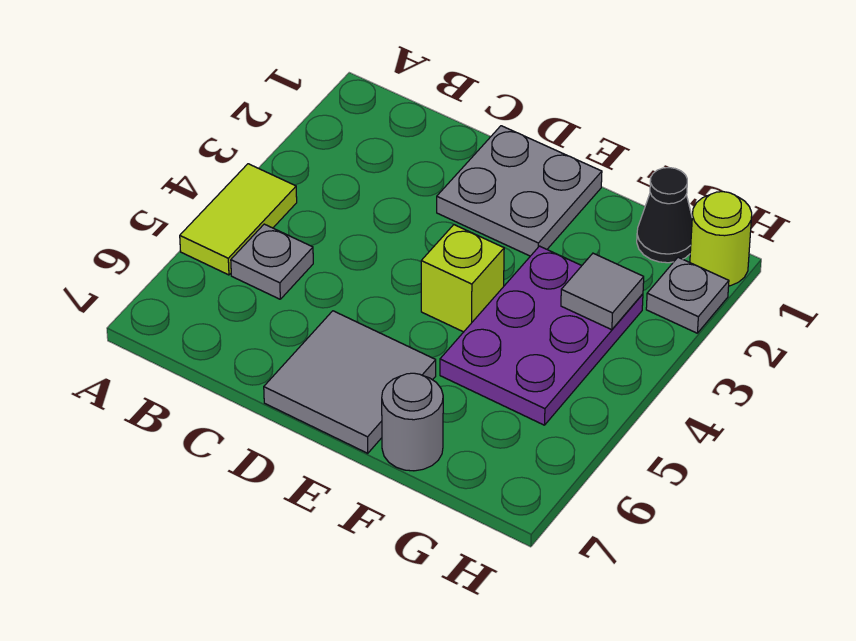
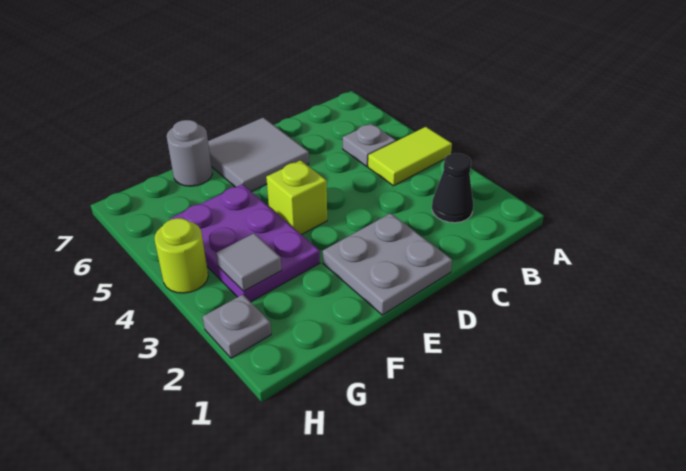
lime tile A4:A5 level 1 -> lime tile A4:B4 level 1
black cone G1 level 1 -> black cone B2 level 1
lime round brick H1 level 1 -> lime round brick H4 level 1

